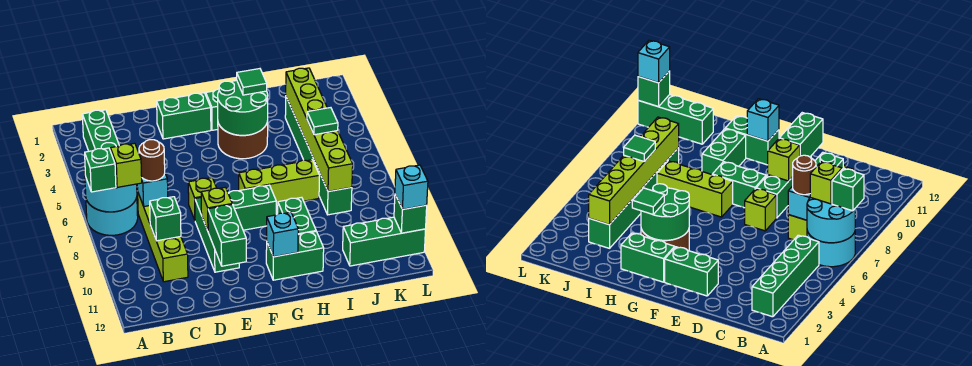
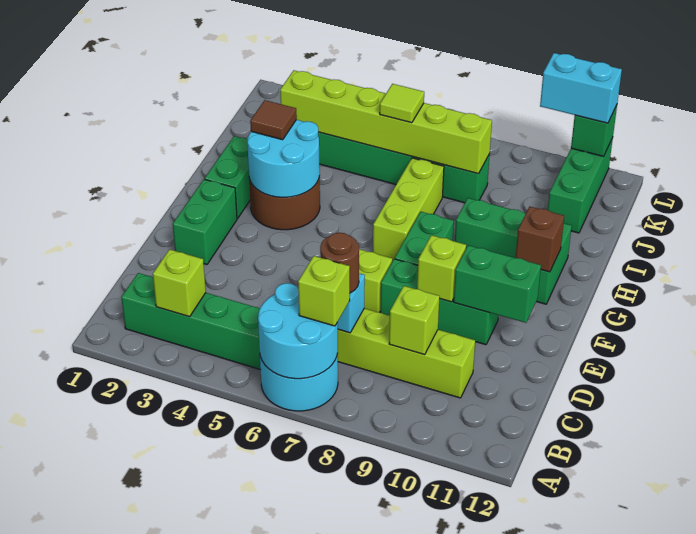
green brick A7 level 3 -> none
none -> lime brick B3 level 2
green brick C9 level 2 -> lime brick C9 level 2
green round brick G3:H4 level 2 -> cyan round brick G3:H4 level 2
cyan brick G11 level 2 -> brown brick G11 level 2
green tile H3 level 3 -> brown tile H3 level 3
green tile J6 level 3 -> lime tile J6 level 3
cyan brick L11 level 3 -> cyan brick L10:L11 level 3

